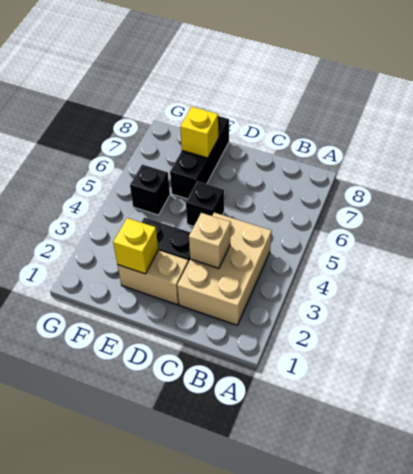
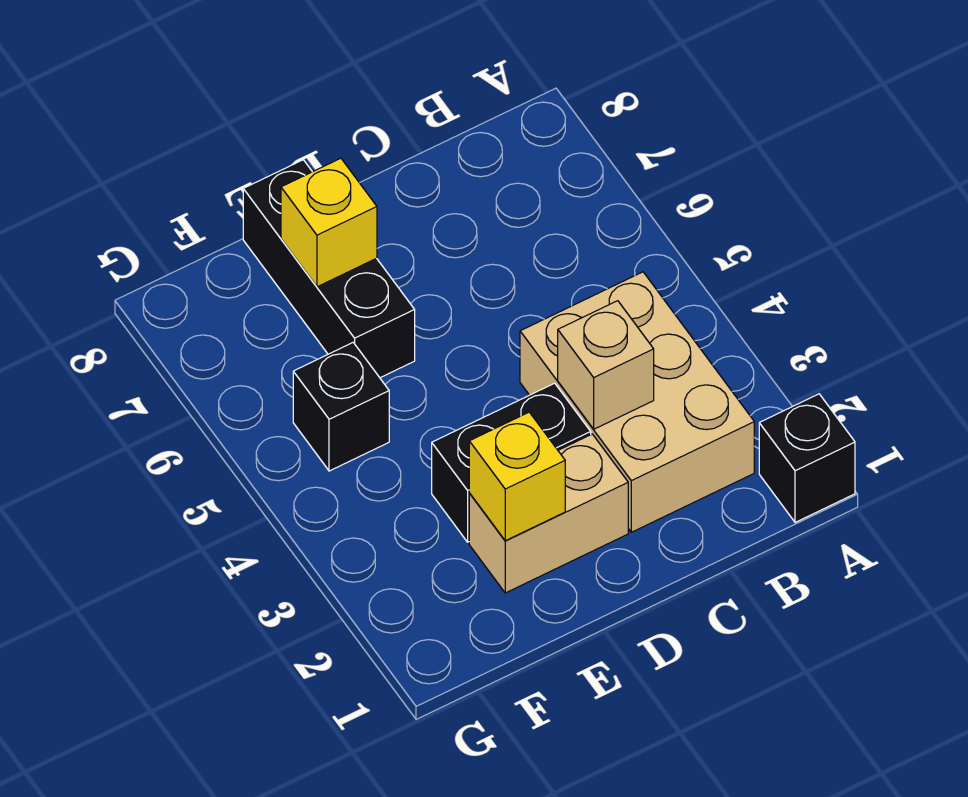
black brick D5 level 1 -> black brick A1 level 1

